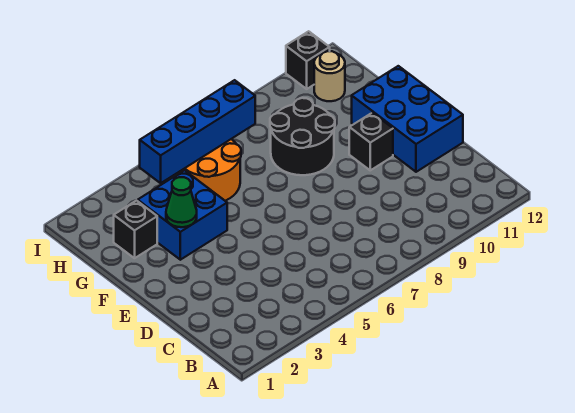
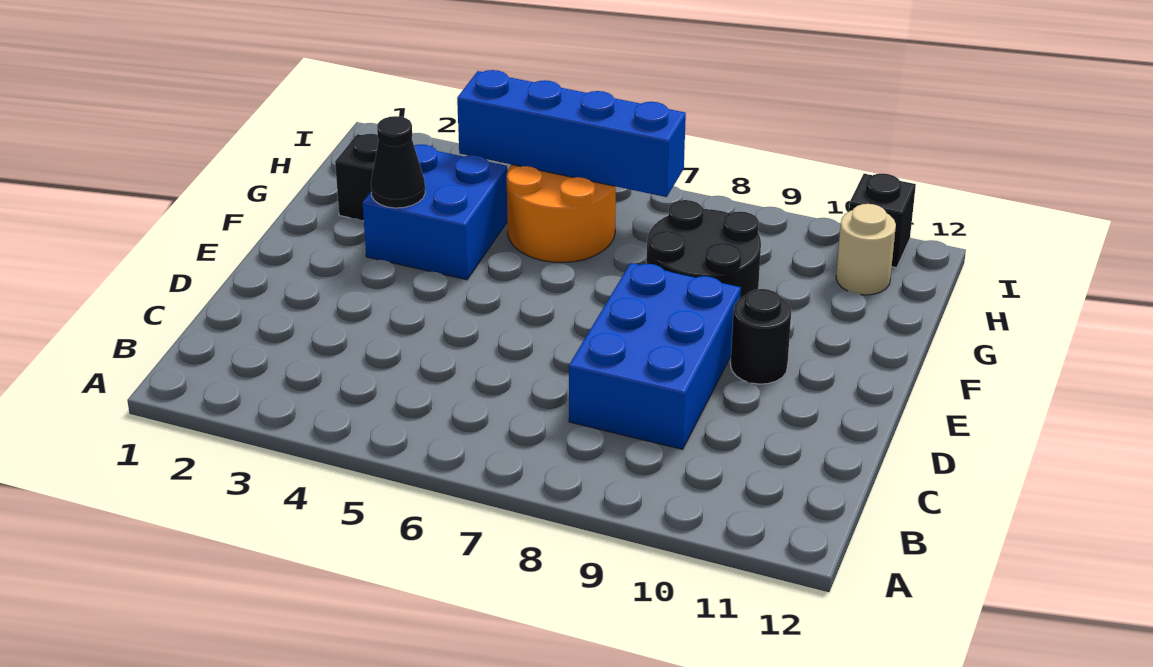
blue brick D11:F12 level 1 -> blue brick C8:E9 level 1
black brick E10 level 1 -> black round brick E10 level 1
green cone F3 level 2 -> black cone F3 level 2

